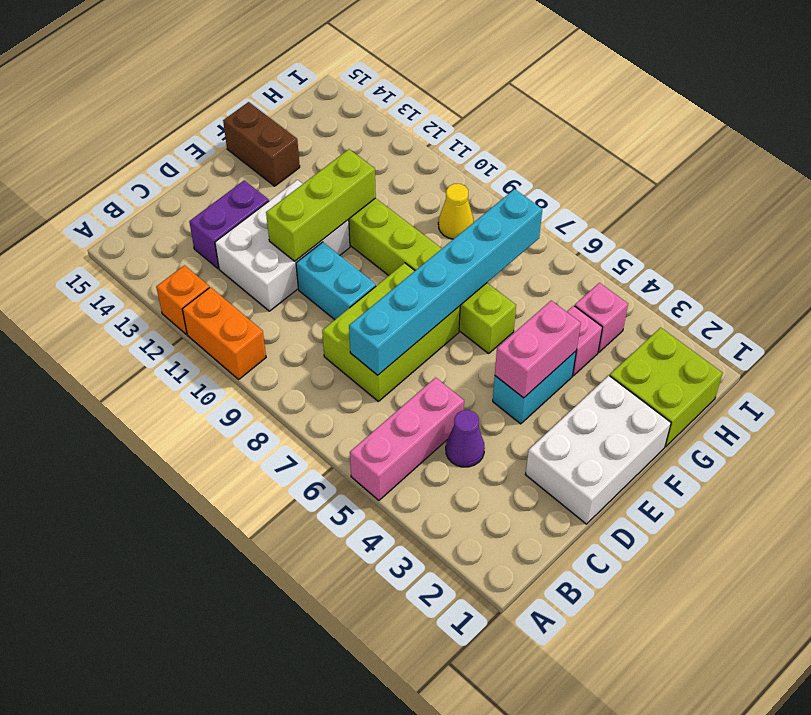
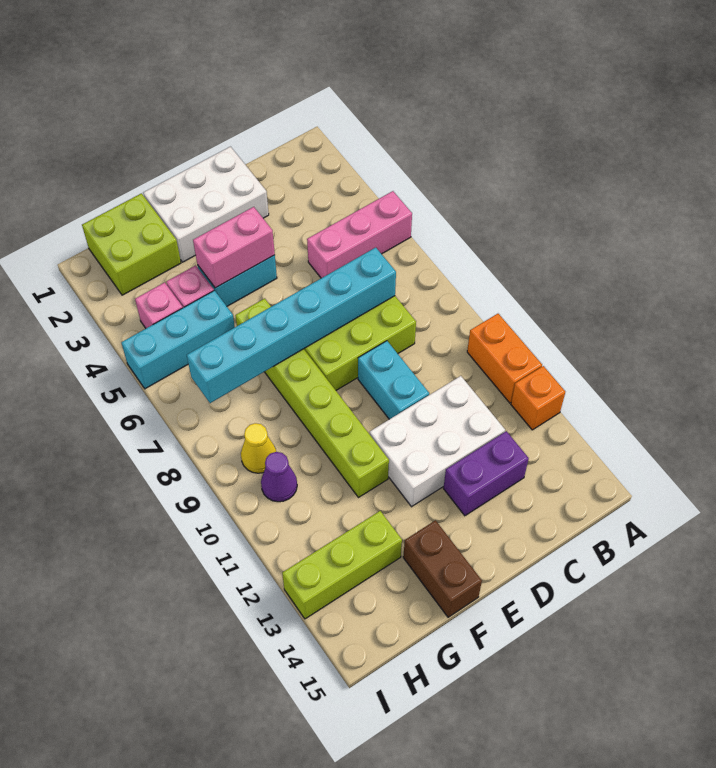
purple cone C4 level 1 -> purple cone H10 level 1
lime brick D11:F11 level 2 -> lime brick G13:I13 level 1
none -> cyan brick G5:I5 level 1

